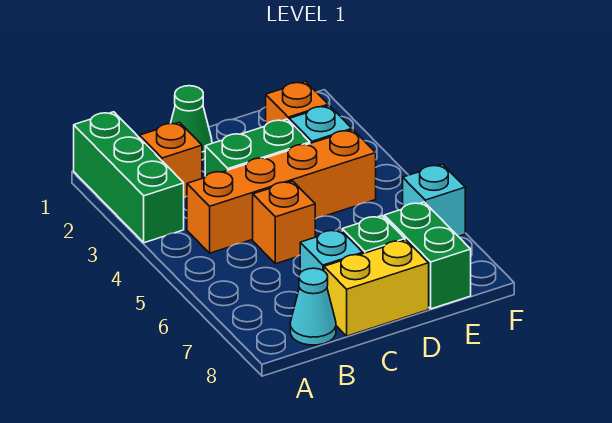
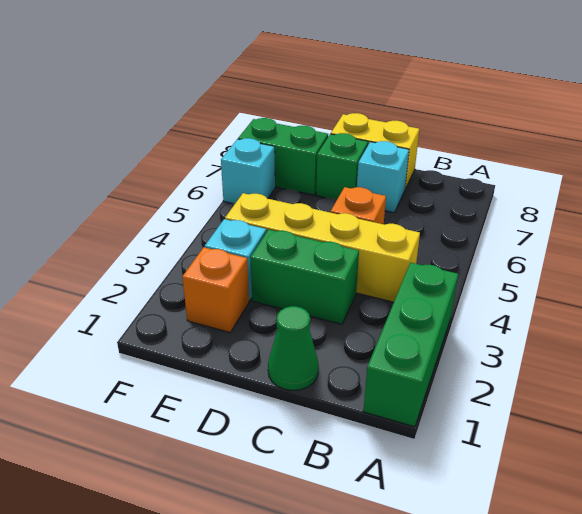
orange brick B2 level 1 -> none
orange brick B4:E4 level 1 -> yellow brick B4:E4 level 1
cyan cone B8 level 1 -> none
green brick E7:E8 level 1 -> green brick E7:F7 level 1

